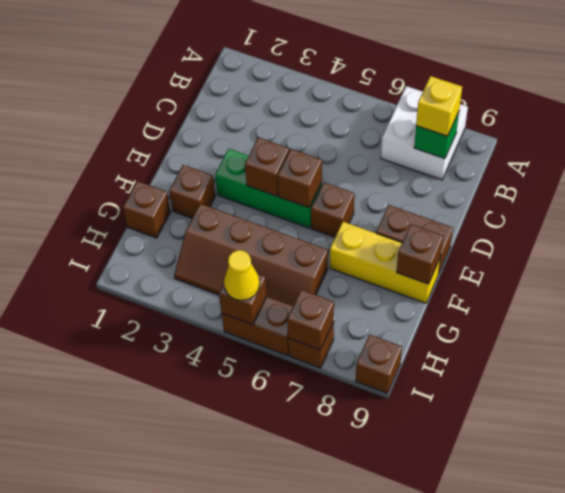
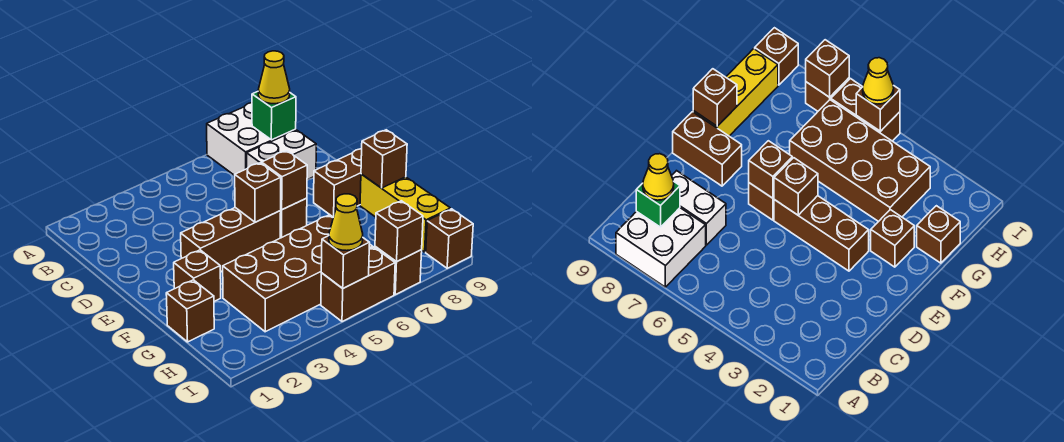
yellow brick B8 level 3 -> yellow cone B8 level 3
none -> white brick C7:C8 level 1
green brick E3:E5 level 1 -> brown brick E3:E5 level 1
brown brick E4 level 2 -> brown brick E6 level 2
yellow brick F7:F9 level 1 -> yellow brick F9:H9 level 1
brown slope G3:H6 level 1 top G -> brown brick G3:H6 level 1

